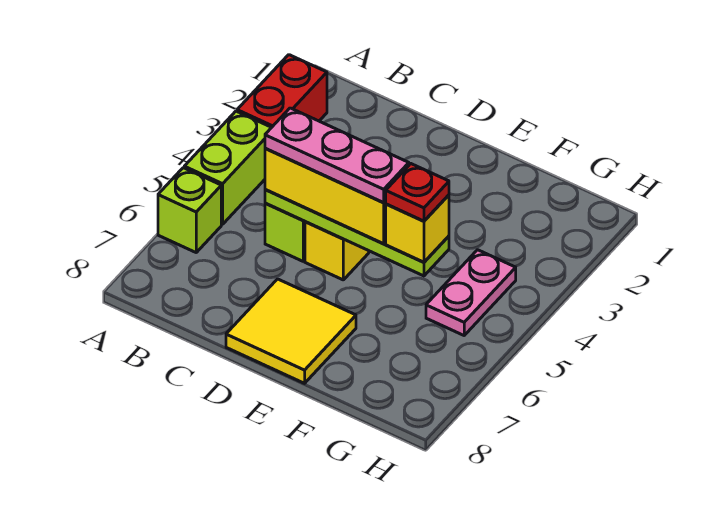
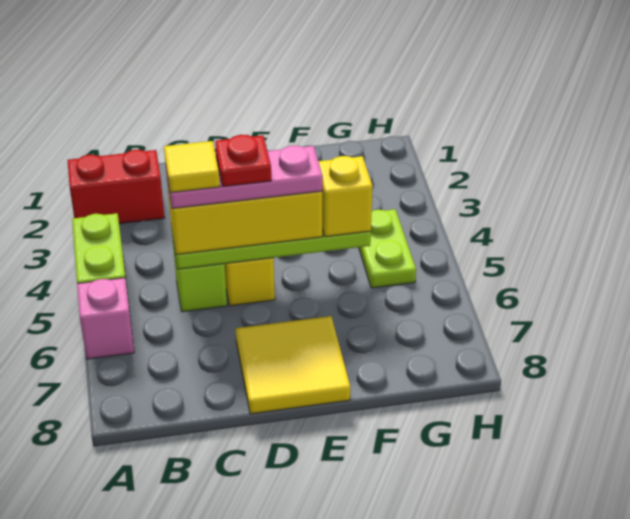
red brick A2:A3 level 1 -> red brick A2:B2 level 1
lime brick A6 level 1 -> pink brick A6 level 1
none -> yellow tile C5 level 5
red plate F5 level 4 -> red plate D5 level 5
pink plate G4:G5 level 1 -> lime plate G4:G5 level 1

